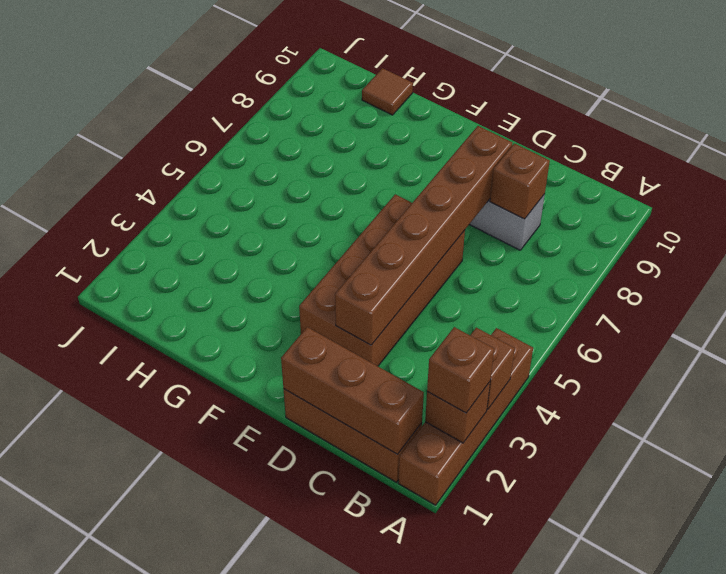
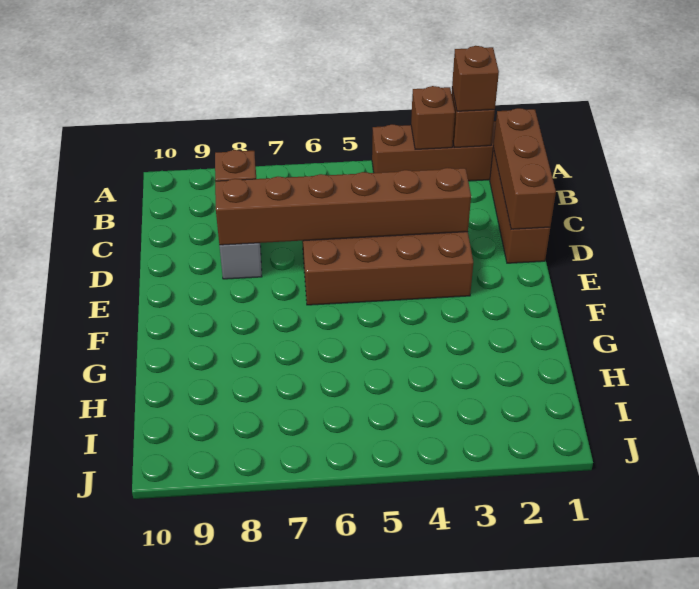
brown tile H10 level 1 -> none

